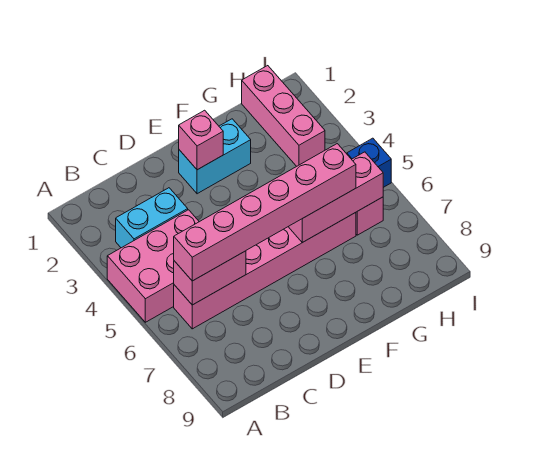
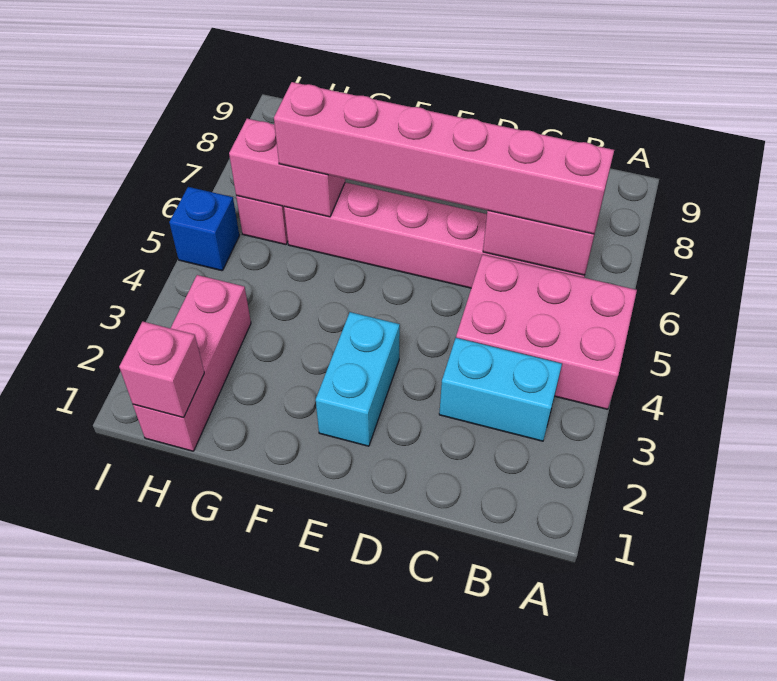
cyan brick E2:F2 level 1 -> cyan brick E2:E3 level 1
pink brick E2 level 2 -> pink brick H1 level 2
pink brick F6:H6 level 2 -> pink brick G6:H6 level 2

